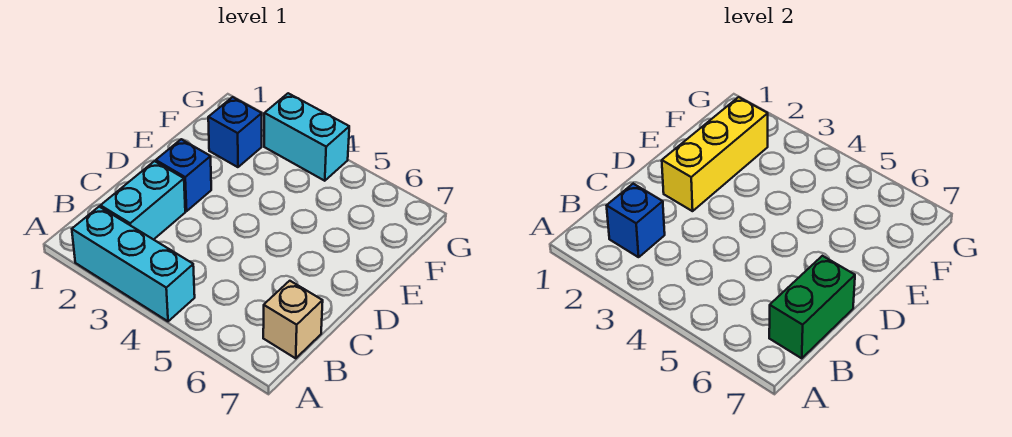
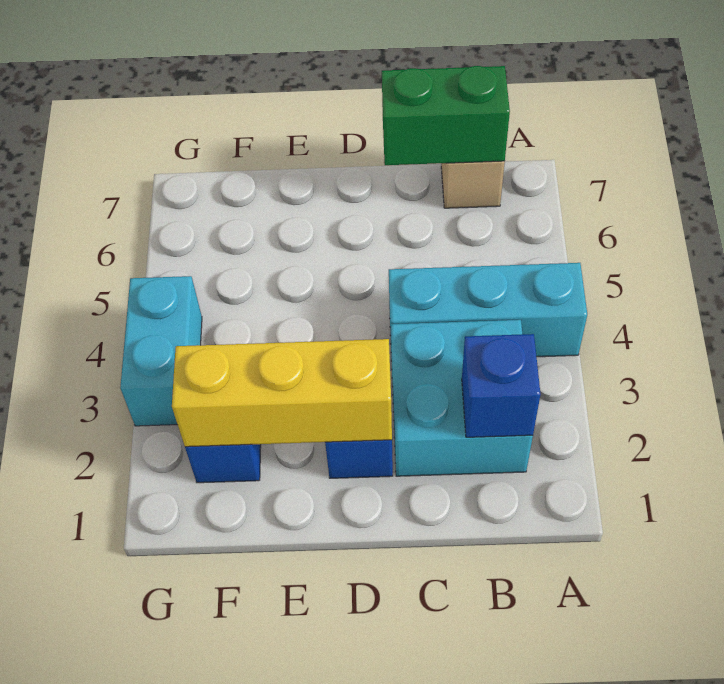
cyan brick A2:A4 level 1 -> cyan brick A4:C4 level 1
cyan brick B2:C2 level 1 -> cyan brick B2:C3 level 1

